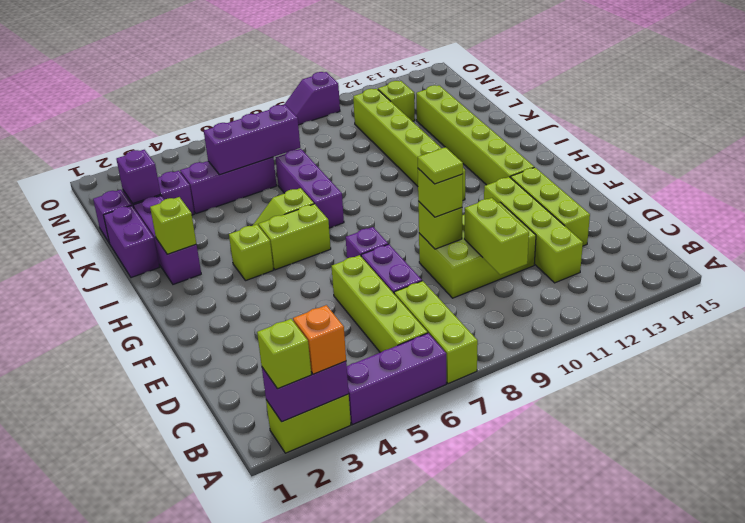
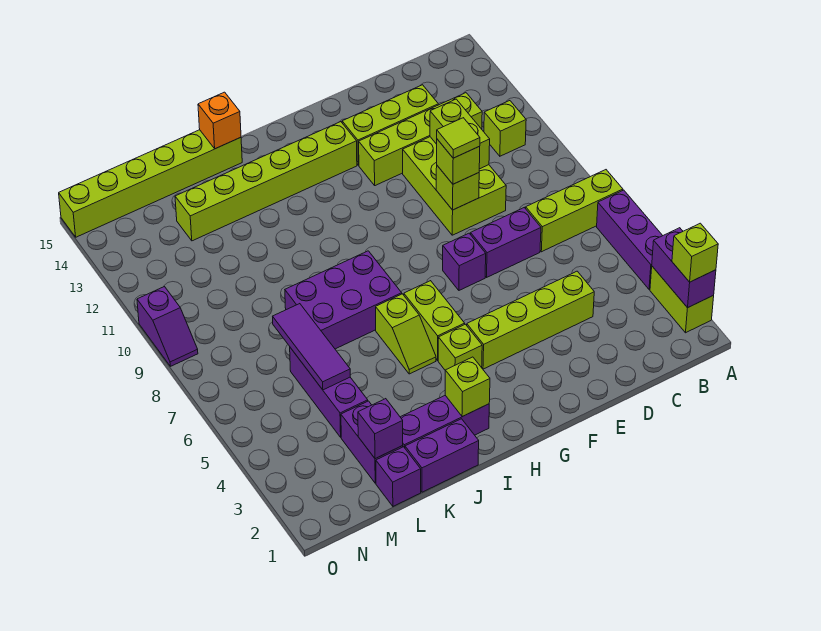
orange brick A3 level 3 -> orange brick J15 level 2
lime brick B6:E6 level 1 -> lime brick D4:G4 level 1
lime brick C10:D10 level 2 -> lime brick D10:D11 level 2
lime brick H11:M11 level 1 -> lime brick J15:O15 level 1
purple brick I7:K7 level 1 -> purple brick I7:K8 level 1
purple brick L5:L7 level 2 -> purple tile L5:L7 level 2
lime brick M12 level 1 -> lime brick B11 level 1

